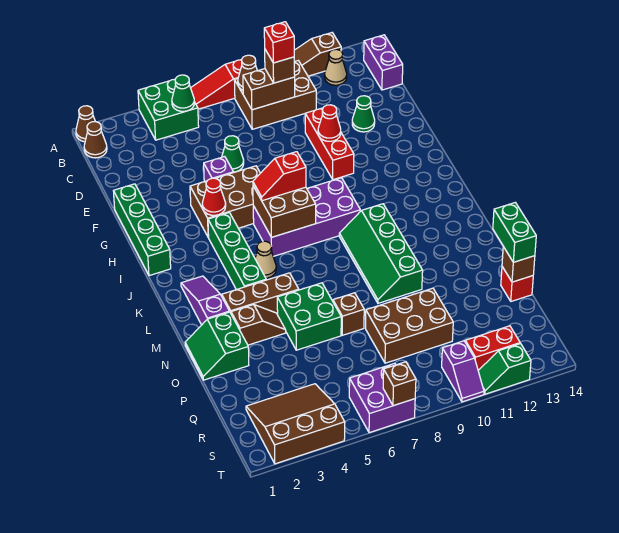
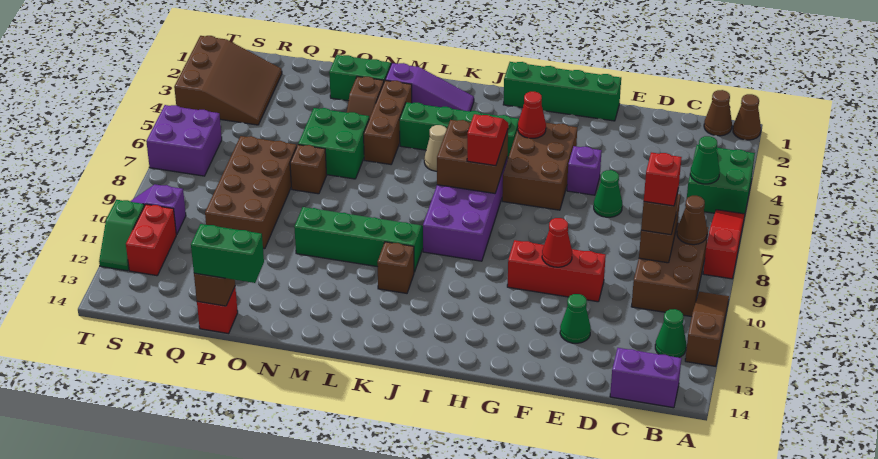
tan cone B12 level 1 -> green cone B12 level 1
brown brick P8:Q10 level 1 -> brown brick P7:Q10 level 1
brown brick T7 level 2 -> brown brick K11 level 1
green slope T11:T12 level 1 top 12 -> green slope T11:T12 level 1 top 11

